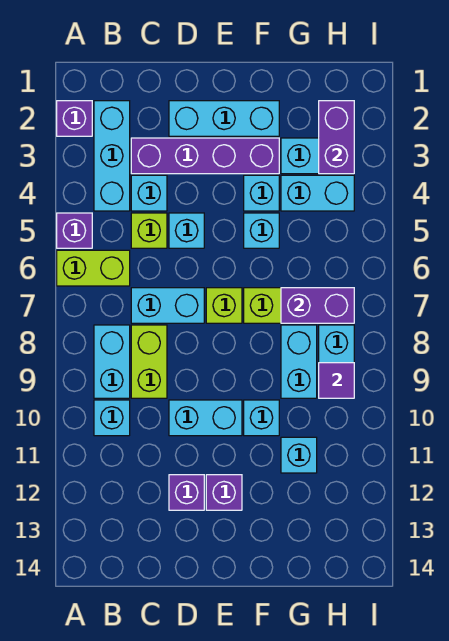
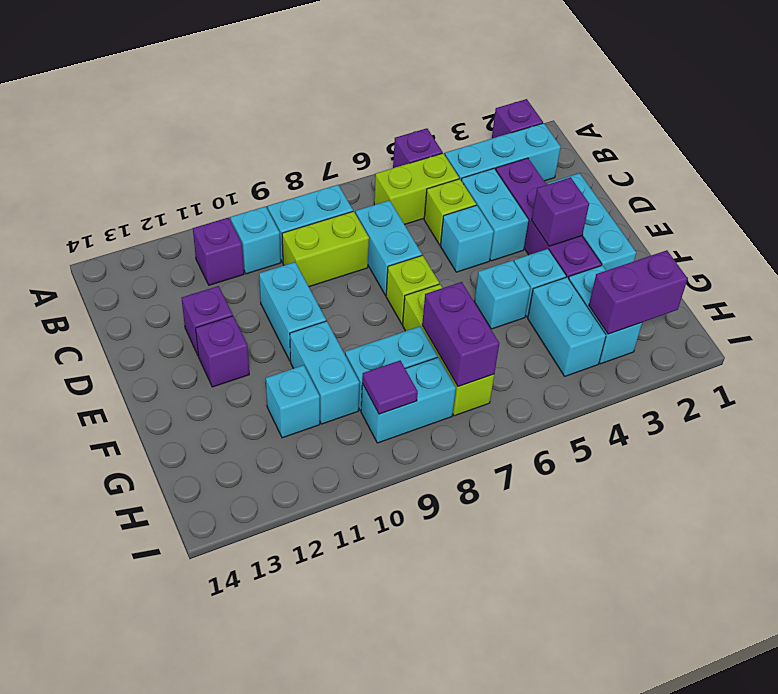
lime brick A6:B6 level 1 -> lime brick B5:B6 level 1
none -> purple brick B11 level 1
cyan brick C4 level 1 -> cyan brick C4:D4 level 1
none -> purple brick E3 level 2
cyan brick F10 level 1 -> cyan brick F10:G10 level 1

